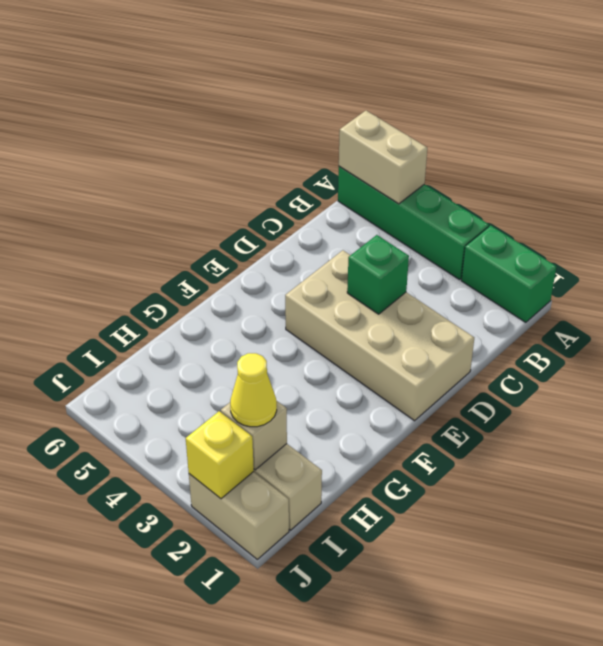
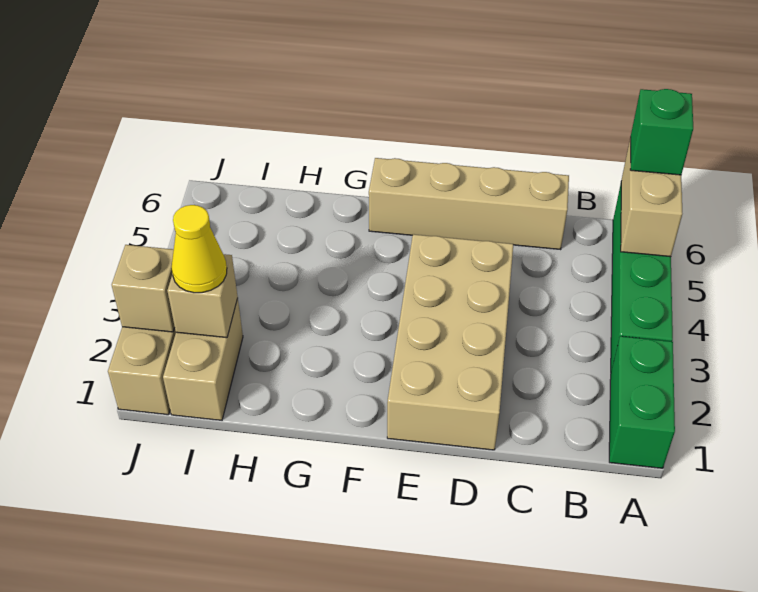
none -> tan brick C6:F6 level 1
green brick D3 level 2 -> green brick A6 level 3
yellow brick J2 level 2 -> tan brick J2 level 2

